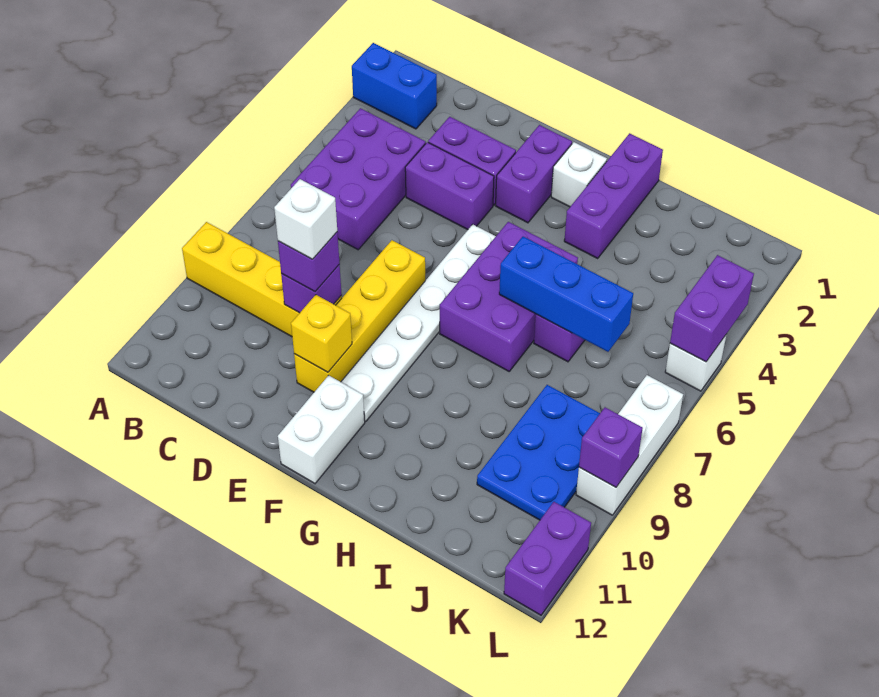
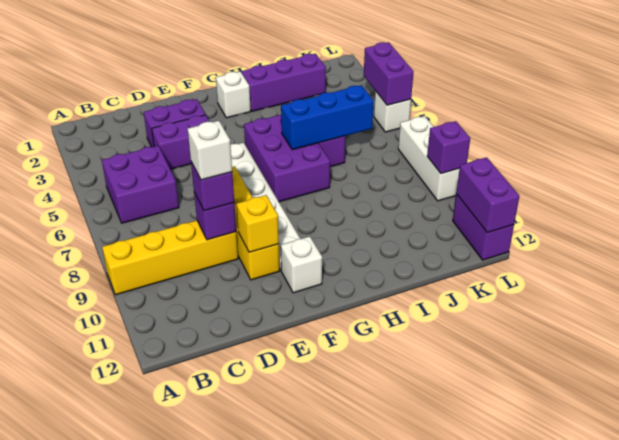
blue brick A2:B2 level 1 -> none
purple brick B4:C6 level 1 -> purple brick B5:C6 level 1
purple brick F2:F3 level 1 -> purple brick L11:L12 level 2
white brick F11:F12 level 1 -> white brick F11 level 1
purple brick H1:H3 level 1 -> purple brick H2:J2 level 1
blue plate J8:K10 level 1 -> none

